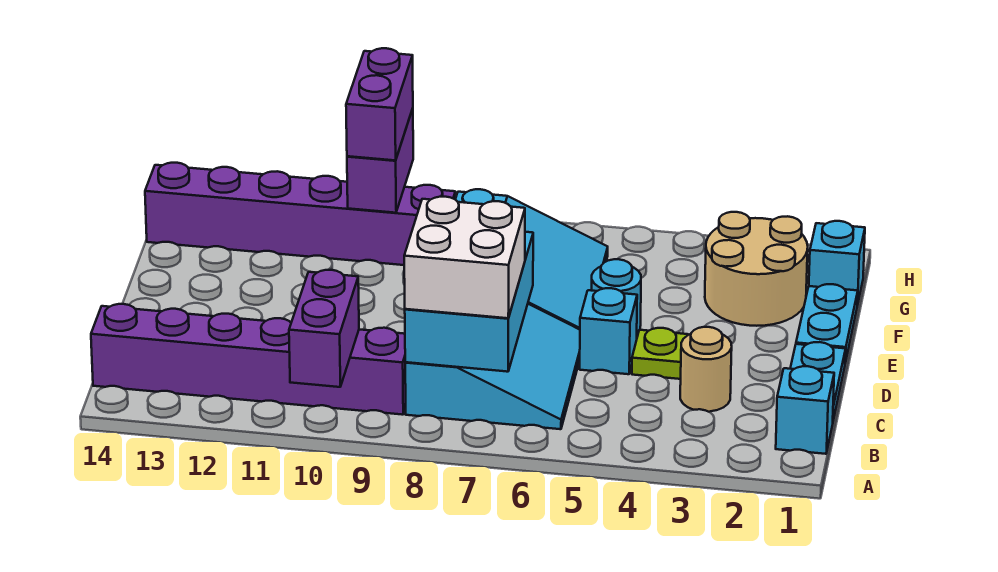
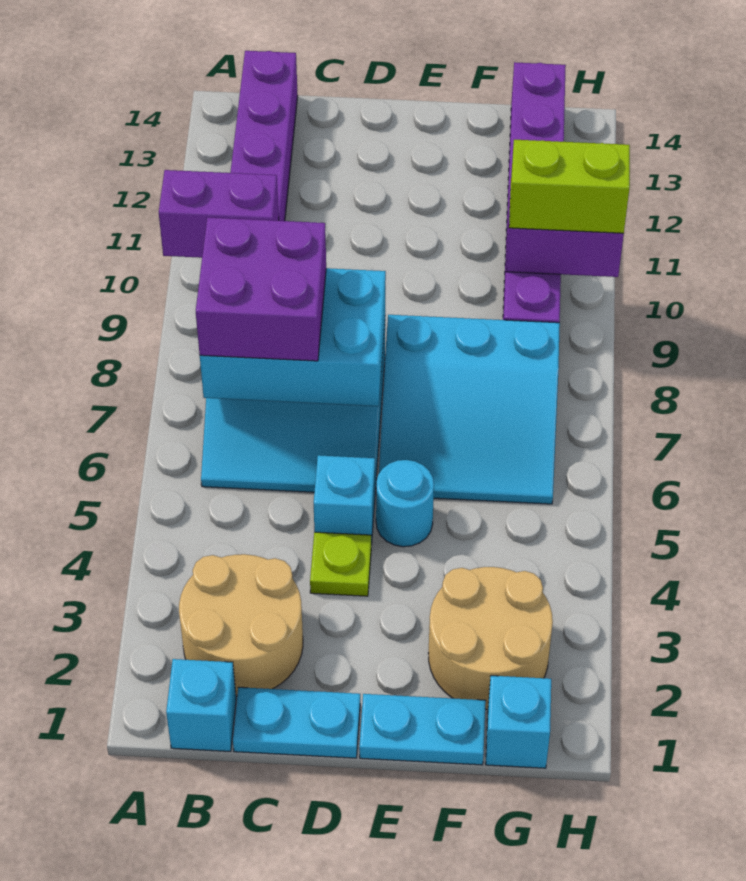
white brick B7:C8 level 3 -> purple brick B7:C8 level 3
tan round brick C3 level 1 -> tan round brick B2:C3 level 1
purple brick G10:H10 level 3 -> lime brick G10:H10 level 3

